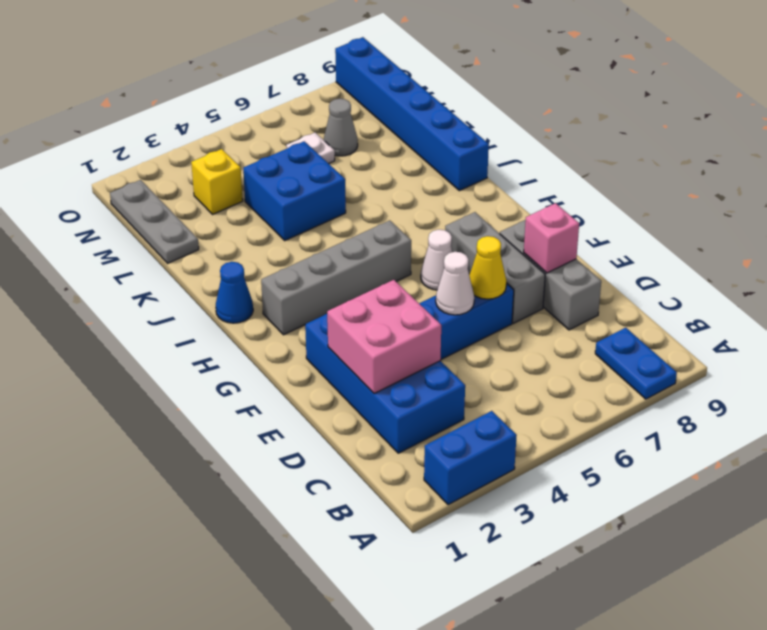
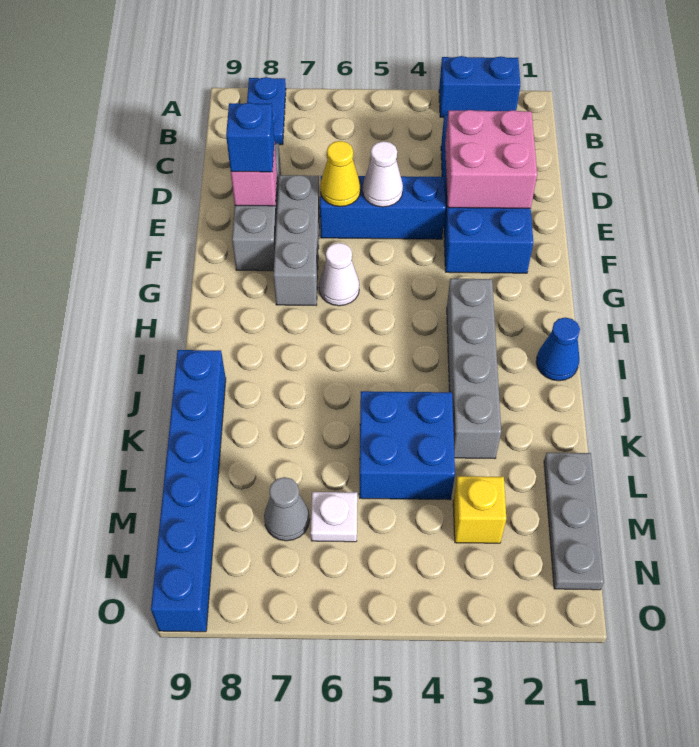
none -> blue brick E8 level 3
grey brick H2:H5 level 1 -> grey brick H3:K3 level 1

